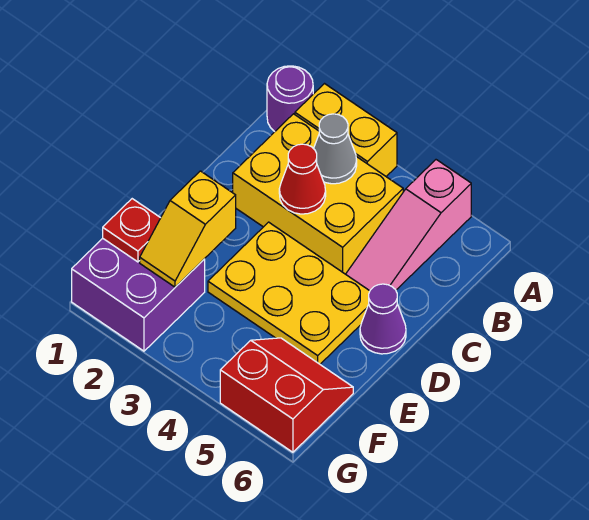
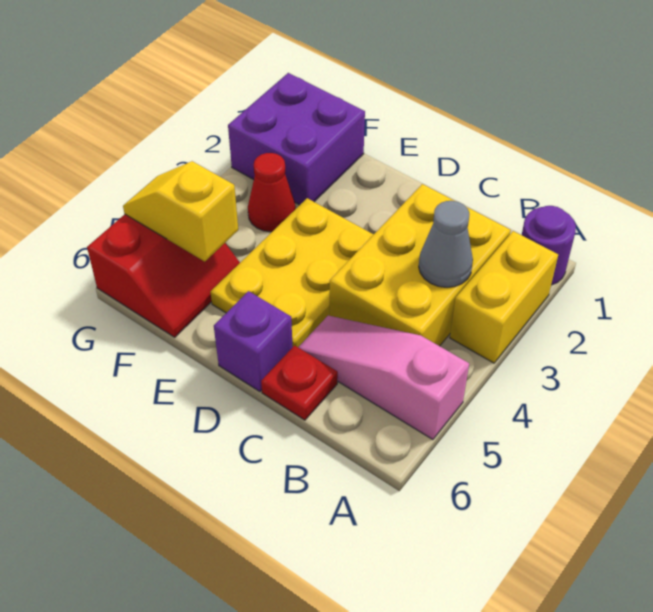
red cone C3 level 2 -> red cone F3 level 1
purple cone D6 level 1 -> purple brick D6 level 1
yellow slope E2:F2 level 2 top E -> yellow slope F5:G5 level 2 top F
red plate F1 level 2 -> red plate C6 level 1

